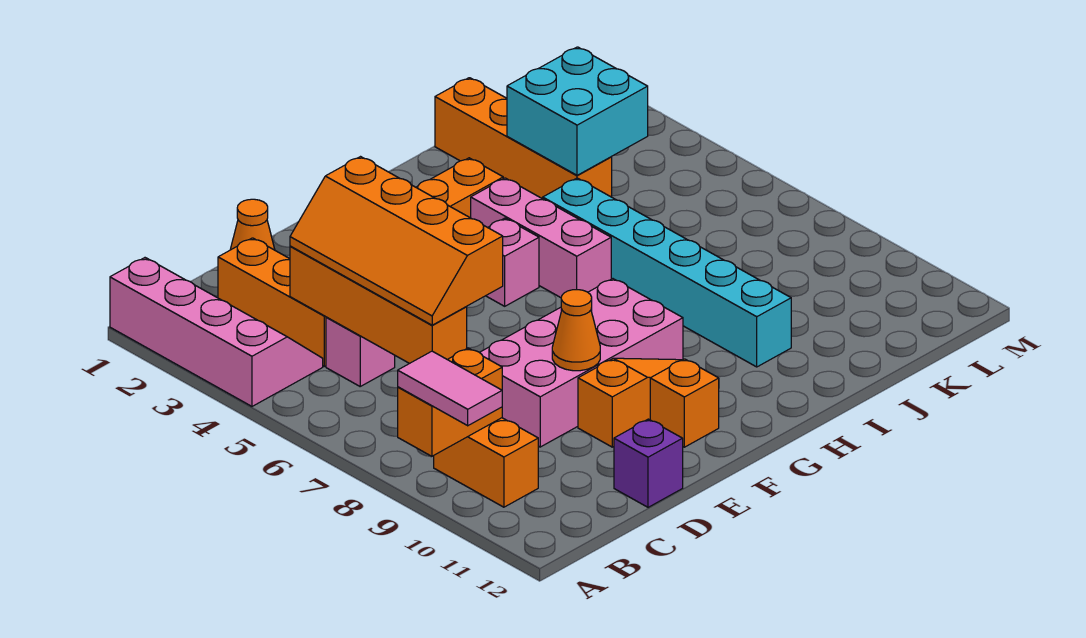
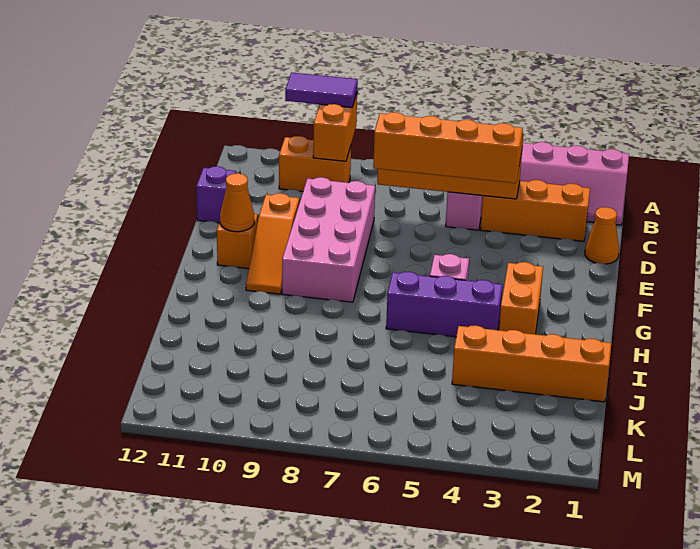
pink tile A9:A10 level 3 -> purple tile A9:A10 level 3
orange cone E9 level 2 -> orange cone F11 level 2
pink brick H4:H6 level 1 -> purple brick H4:H6 level 1
cyan brick I5:I10 level 1 -> none
cyan brick J3:K4 level 2 -> none

